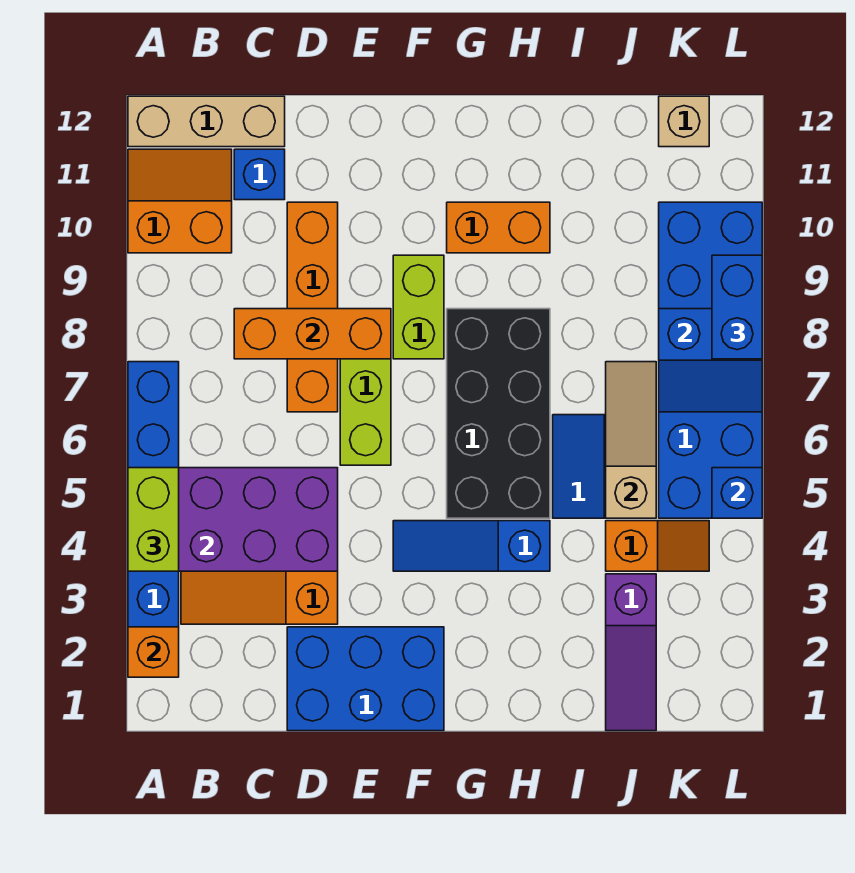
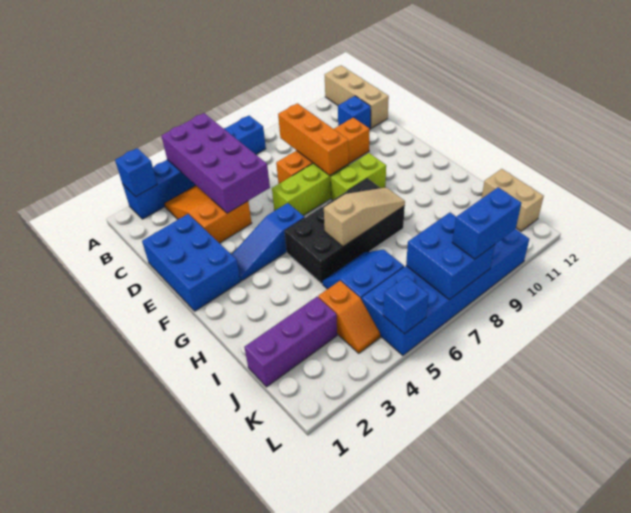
orange brick A2 level 2 -> blue brick A2 level 2
lime brick A4:A5 level 3 -> none
orange slope A10:B11 level 1 top 10 -> none
blue slope F4:H4 level 1 top H -> blue slope F3:F5 level 1 top 5
orange brick G10:H10 level 1 -> none
purple slope J1:J3 level 1 top 3 -> purple brick J1:J3 level 1
tan slope J5:J7 level 2 top 5 -> tan slope H6:H8 level 2 top 6
blue slope K7:L8 level 2 top 8 -> blue brick K7:L8 level 2
tan brick K12 level 1 -> tan brick J12:K12 level 1

